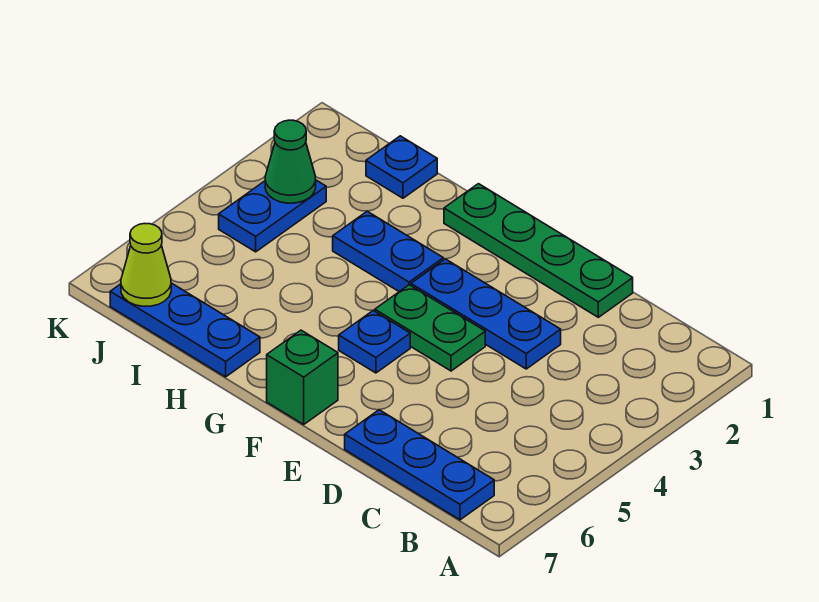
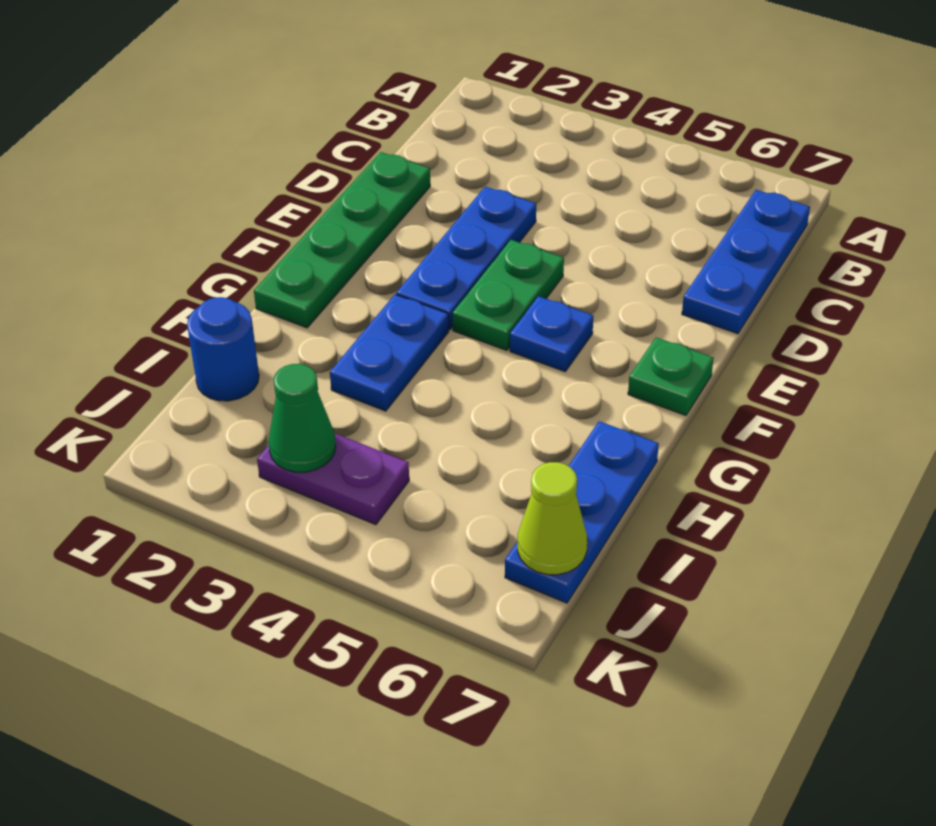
green brick F7 level 1 -> green plate F7 level 1
blue plate I1 level 1 -> blue round brick I1 level 1
blue plate J3:J4 level 1 -> purple plate J3:J4 level 1

